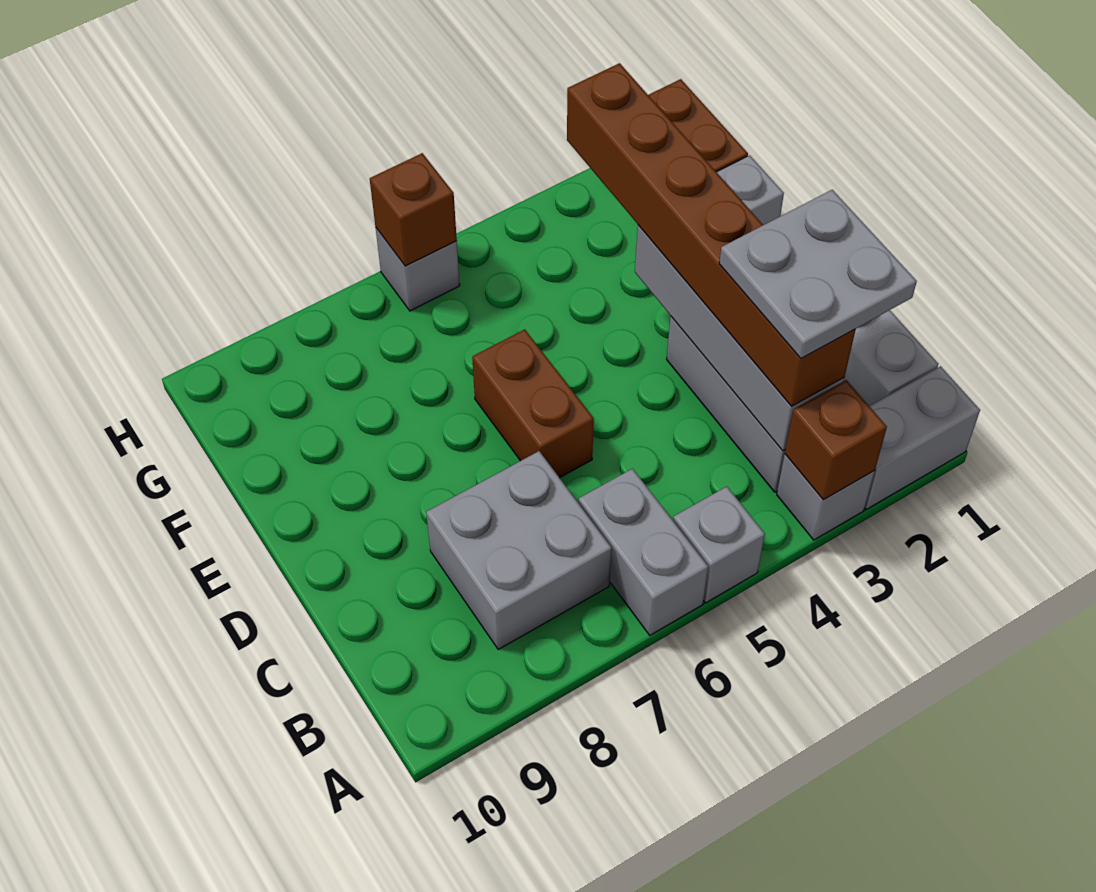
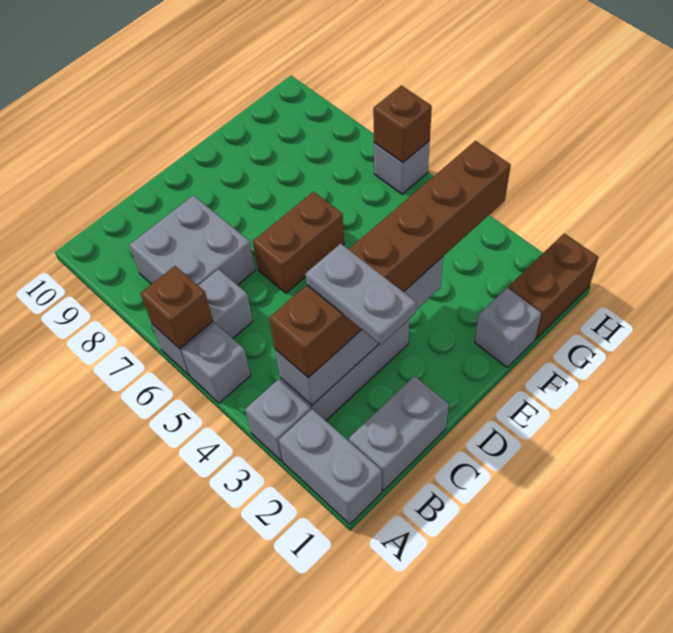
brown brick A3 level 2 -> brown brick A6 level 2
grey plate B2:C3 level 4 -> grey plate C2:C3 level 4

